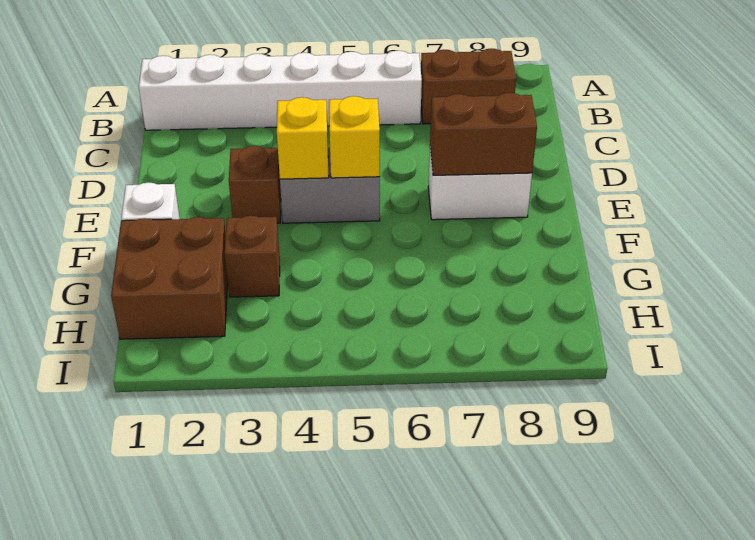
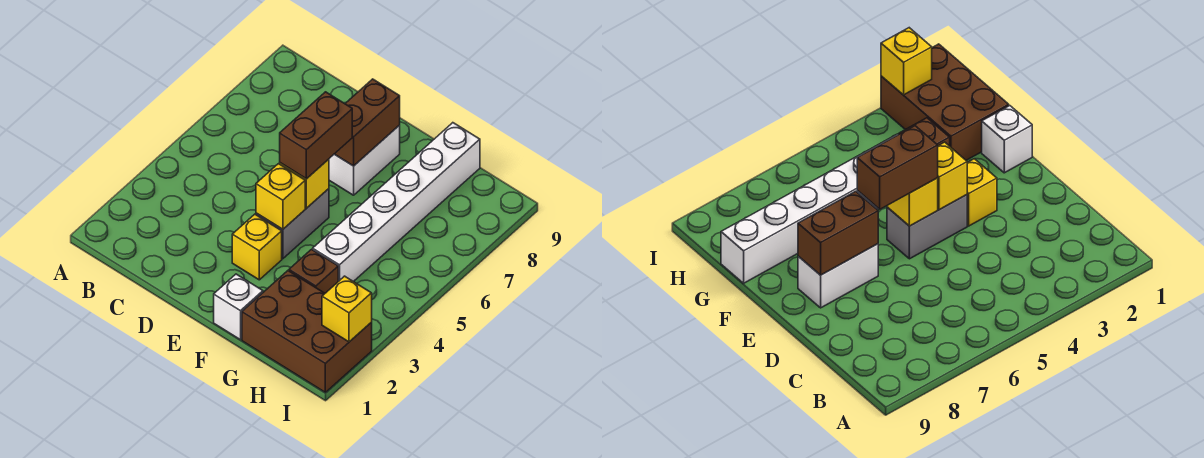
white brick B1:B6 level 1 -> white brick G4:G9 level 1
brown brick B7:B8 level 1 -> brown brick E5:E6 level 3
brown brick E3 level 1 -> yellow brick E3 level 1
brown brick G1:H2 level 1 -> brown brick G1:I2 level 1
none -> yellow brick I2 level 2

